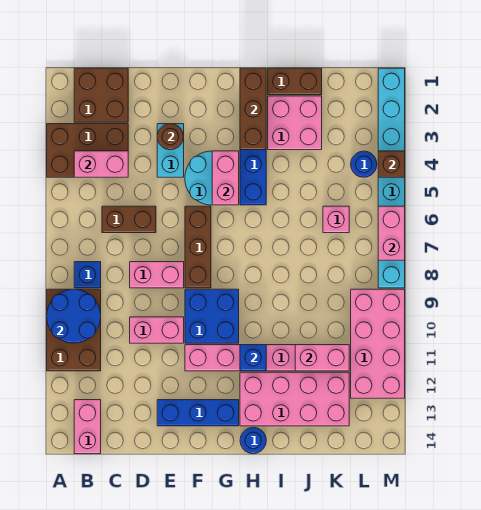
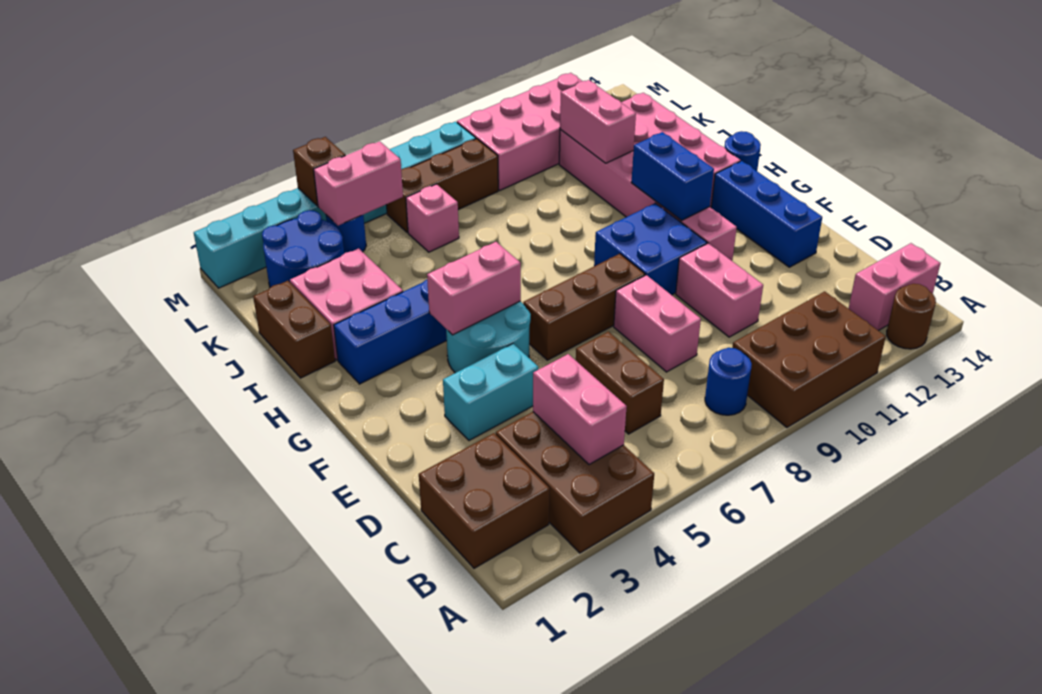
blue round brick A9:B10 level 2 -> blue round brick K2:L3 level 1
blue brick B8 level 1 -> blue round brick B8 level 1
brown round brick E3 level 2 -> brown round brick A13 level 1
brown brick H1:H3 level 2 -> brown brick L6:L8 level 1
blue brick H11 level 2 -> blue brick G11:H11 level 2
pink brick M6:M7 level 2 -> pink brick L4:L5 level 2

